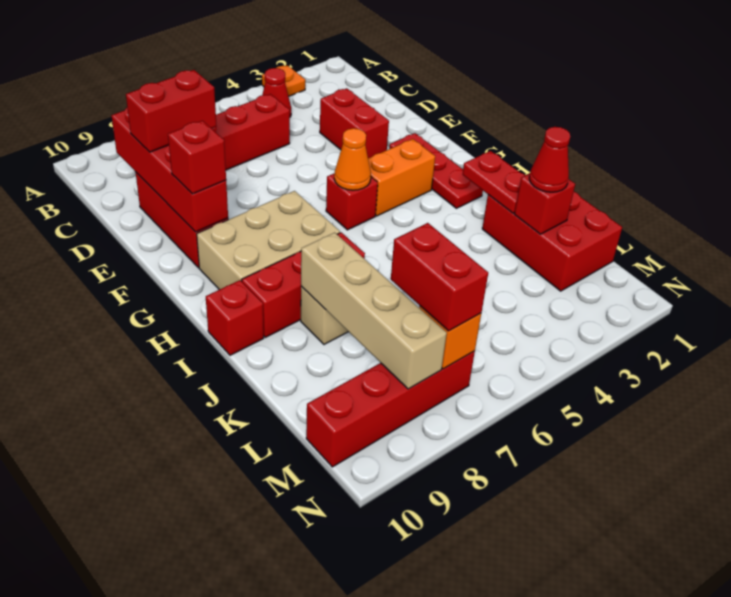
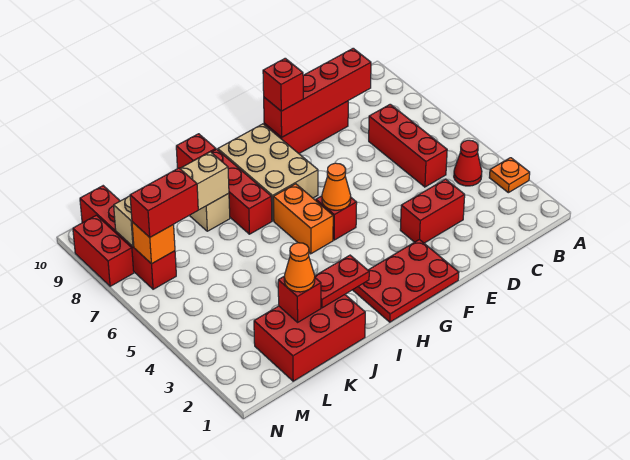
red brick D8:D9 level 3 -> red brick N8:N9 level 1
red plate F2:H2 level 1 -> red plate F1:H2 level 1
orange brick G3:G4 level 1 -> orange brick H5:H6 level 1
red cone K2 level 3 -> orange cone K2 level 3

